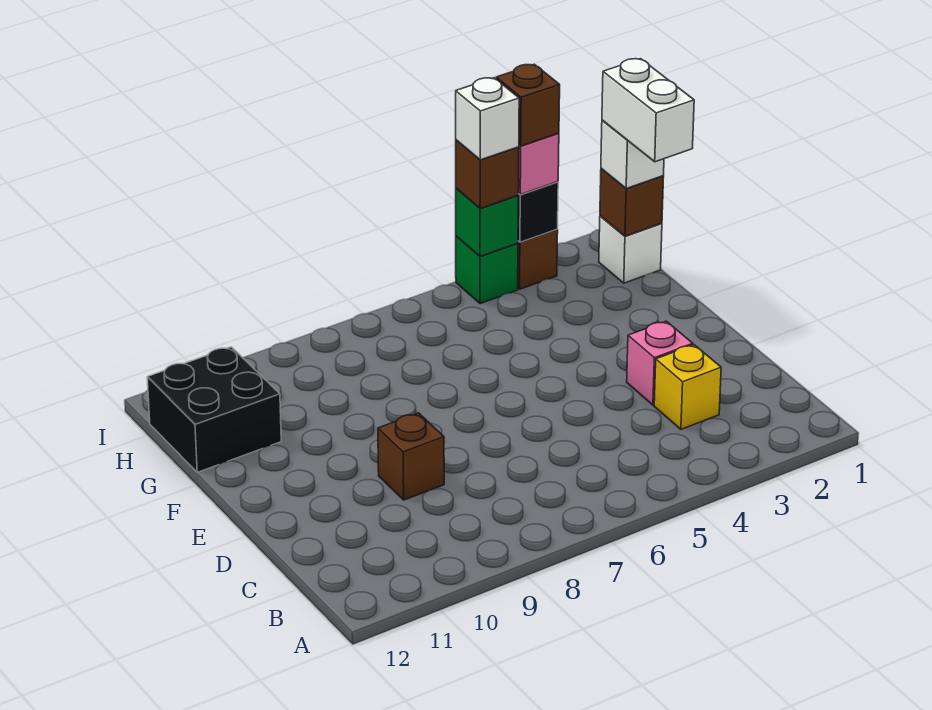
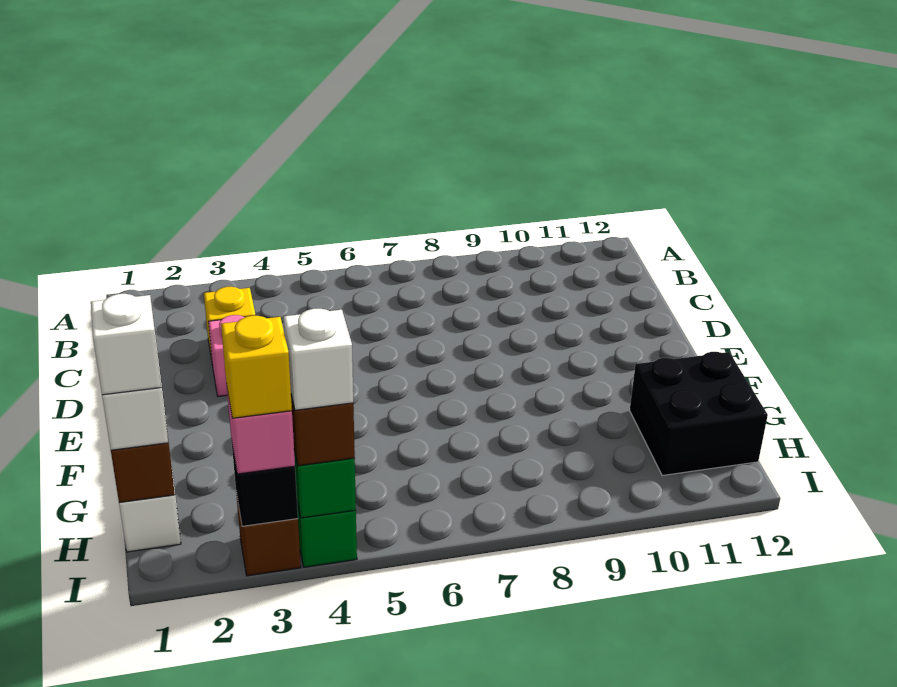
brown brick D9 level 1 -> none
white brick G1:H1 level 4 -> white brick H1 level 4
brown brick I3 level 4 -> yellow brick I3 level 4

